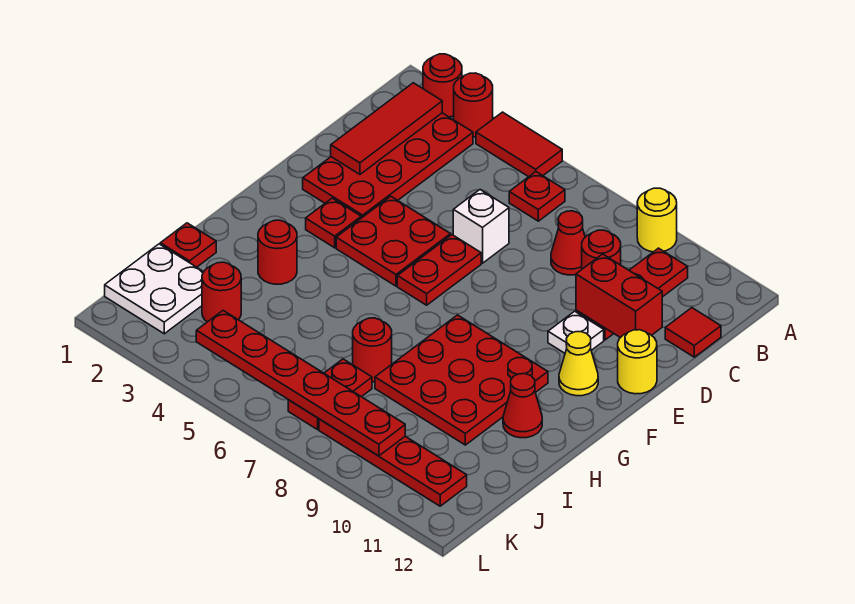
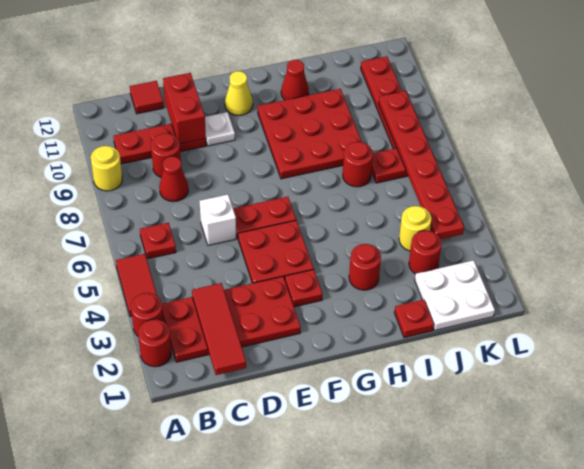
red tile B2:D2 level 2 -> red tile C1:C3 level 2
yellow round brick E12 level 1 -> yellow round brick J4 level 1

